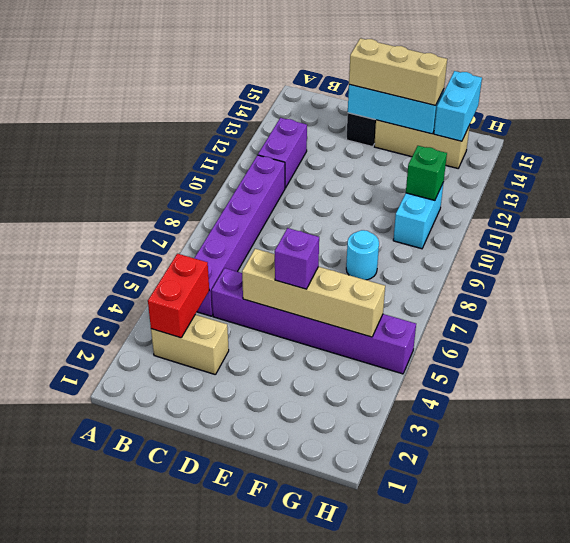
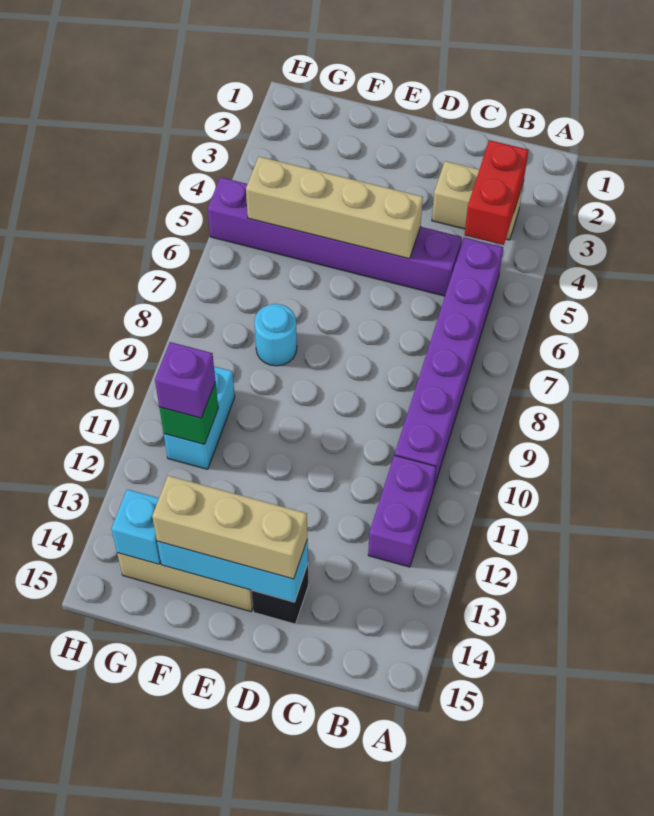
purple brick E5 level 3 -> purple brick G11 level 3
cyan brick G14:G15 level 2 -> cyan brick G14 level 2

